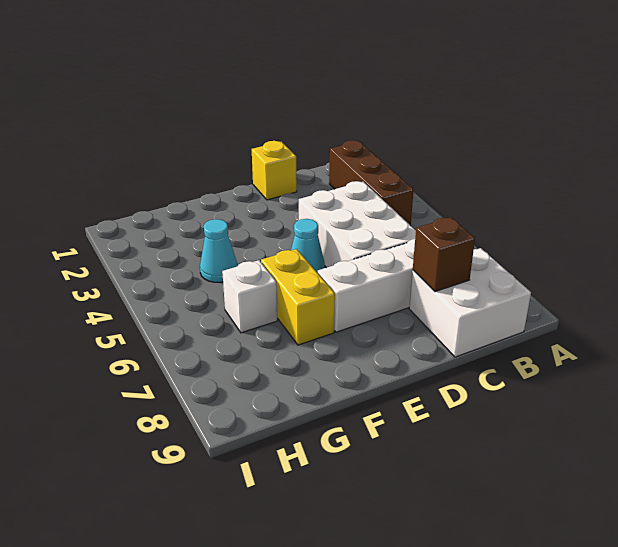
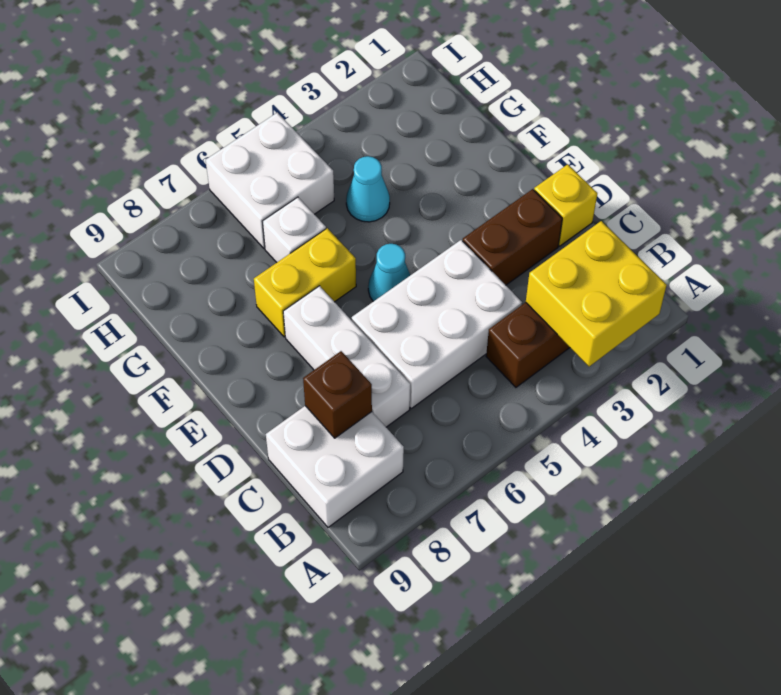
none -> yellow brick A2:B3 level 2
none -> brown brick D2:D3 level 1
none -> white brick H5:I6 level 1

